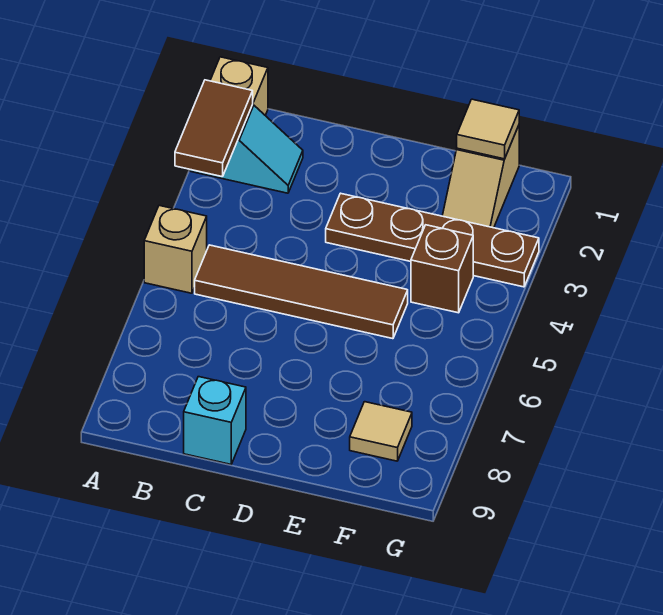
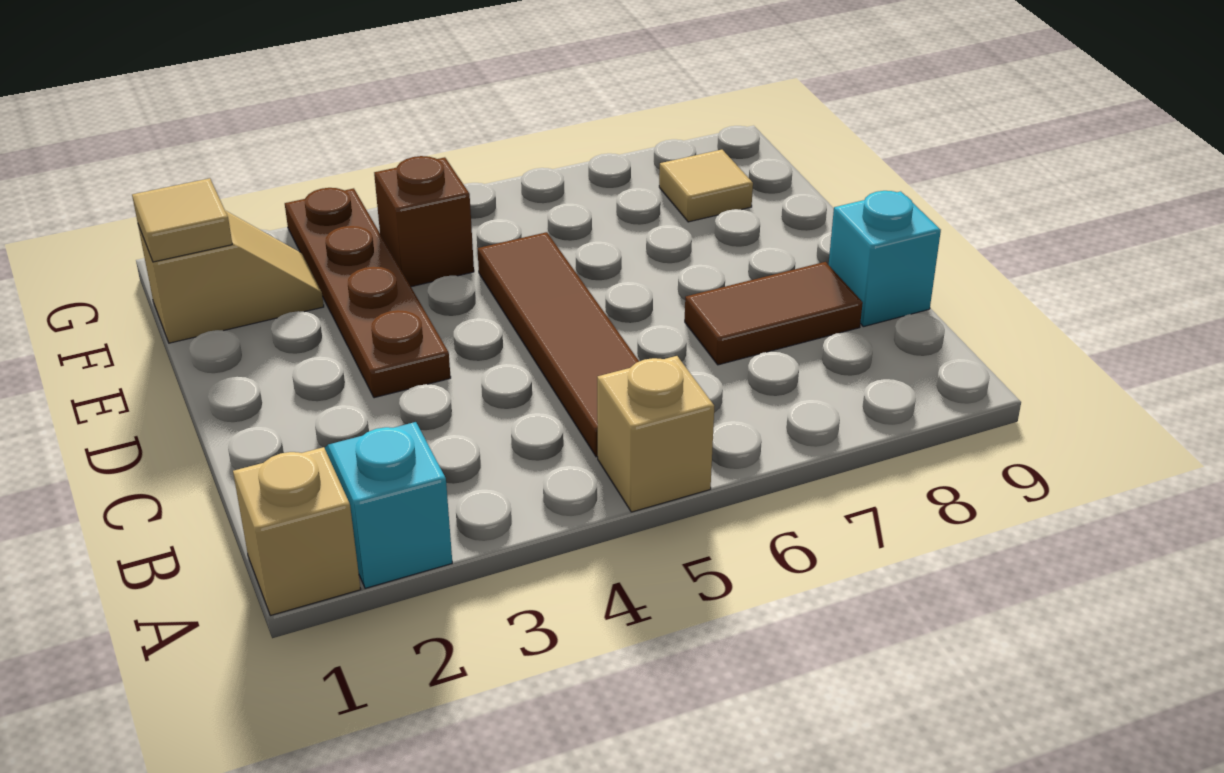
brown tile A2:A3 level 2 -> brown tile C7:C8 level 1

